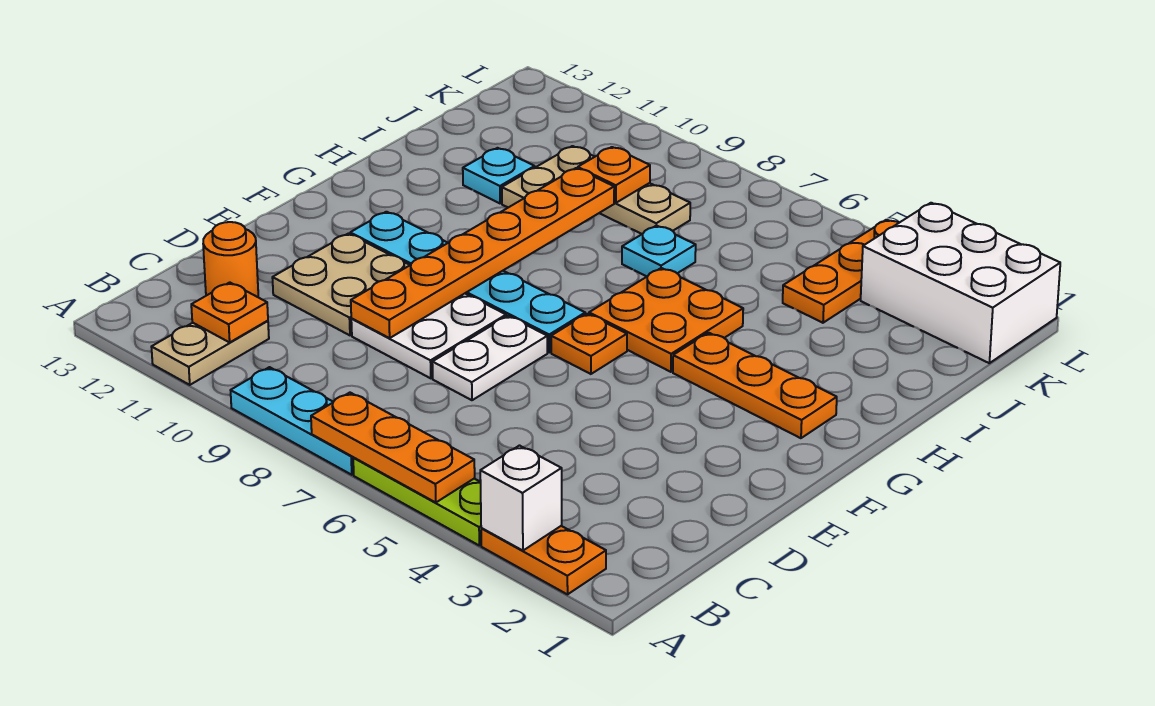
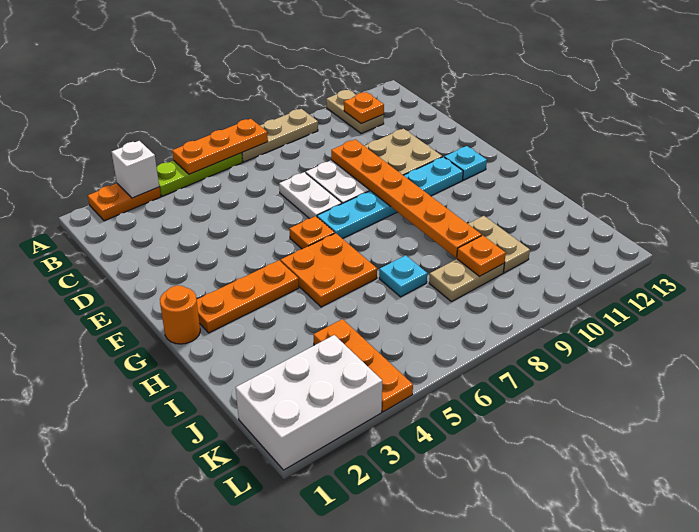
cyan plate A7:A9 level 1 -> tan plate A7:A9 level 1
orange round brick C12 level 1 -> orange round brick G1 level 1
cyan plate I11 level 1 -> cyan plate F12 level 1

